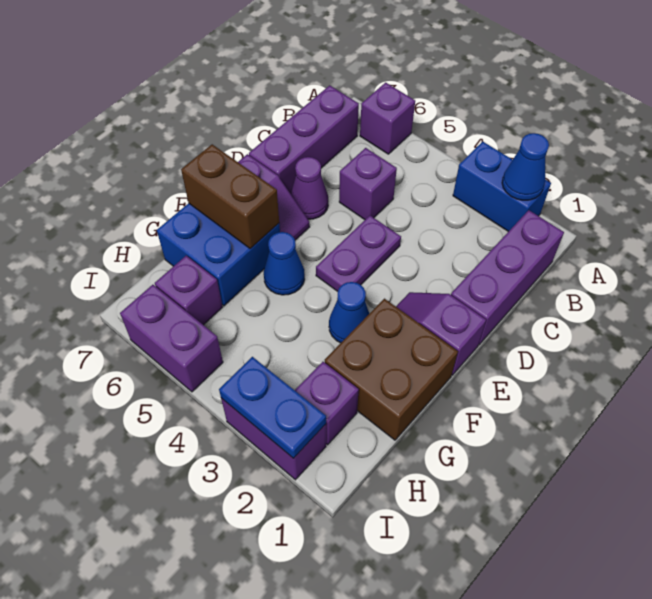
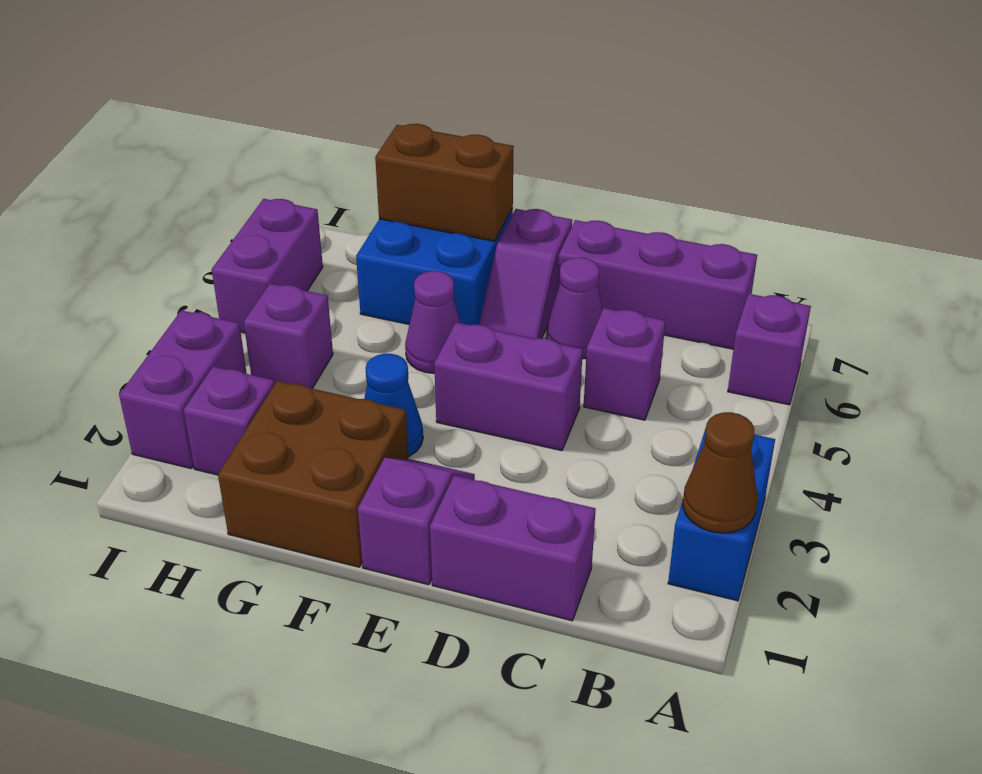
blue cone A2 level 2 -> brown cone A2 level 2
purple brick B1:D1 level 1 -> purple brick C1:D1 level 1
purple plate D4:E4 level 1 -> purple brick D4:E4 level 1
blue cone F5 level 1 -> purple cone F5 level 1
brown brick F6:F7 level 2 -> brown brick F7:G7 level 2
purple brick H6 level 1 -> purple brick H4 level 1
blue plate I2:I3 level 2 -> none

